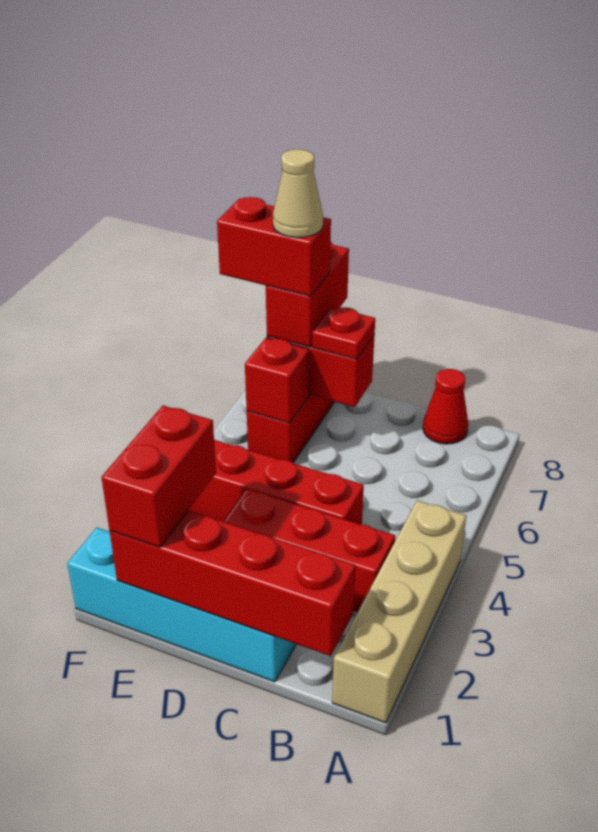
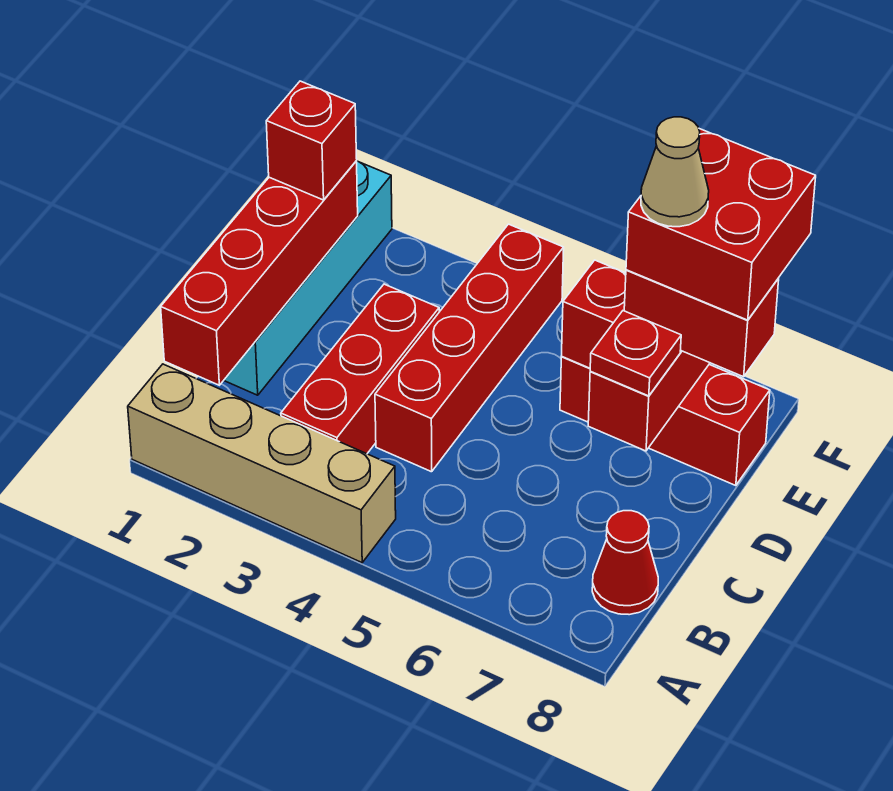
red brick E1:E2 level 3 -> red brick E1 level 3
red brick E7:F7 level 4 -> red brick E7:F8 level 4

